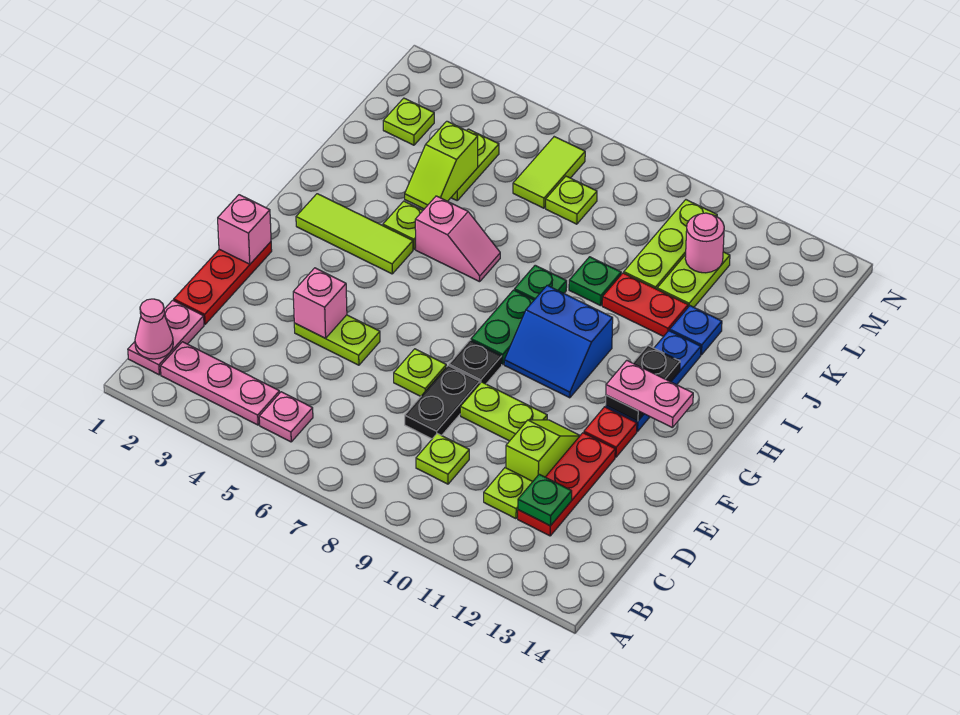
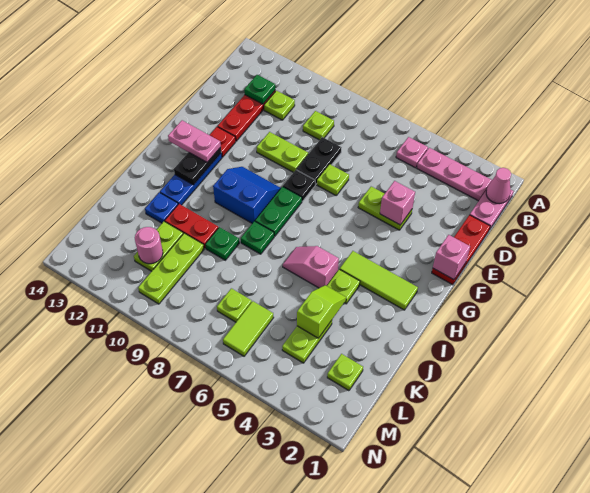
lime slope D11:E11 level 1 top D -> none

